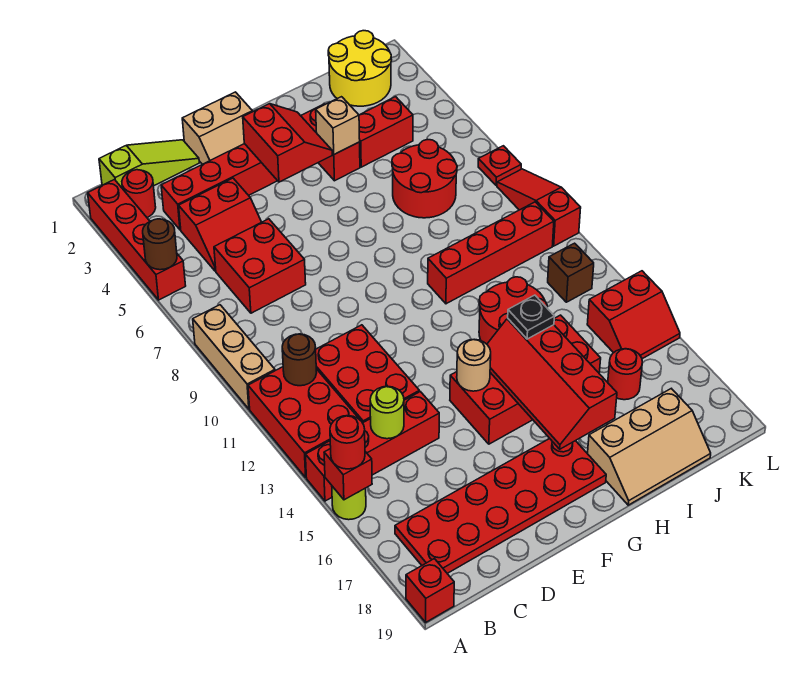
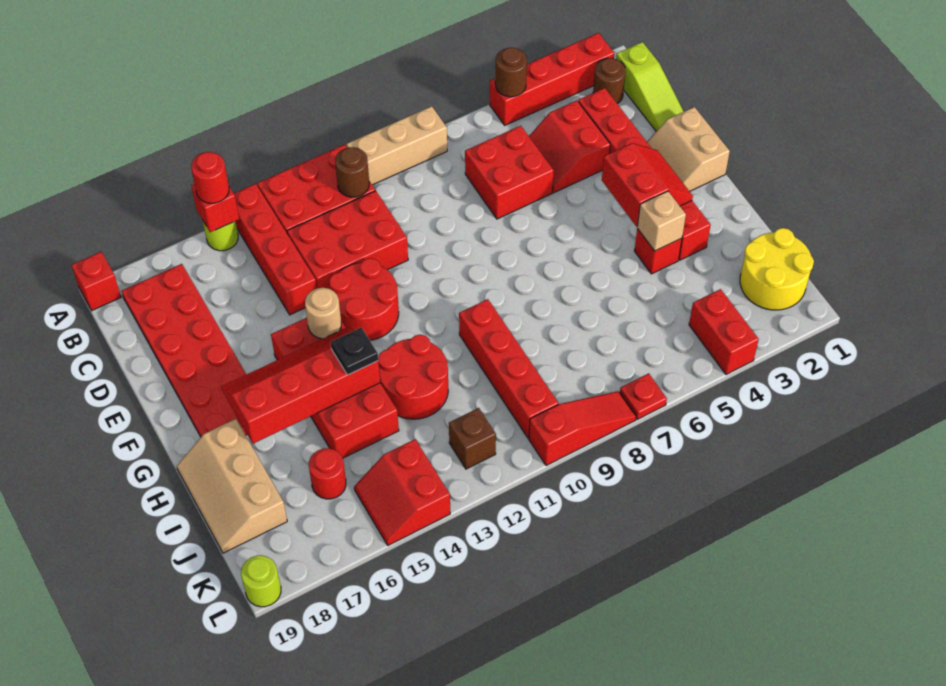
red round brick B2 level 1 -> brown round brick B2 level 1
lime round brick C14 level 2 -> lime round brick L19 level 1
red slope F3:G4 level 2 top F -> red slope F3:G4 level 2 top 4
red brick I4:J4 level 1 -> red brick K4:L4 level 1
red round brick I6:J7 level 1 -> red round brick E12:F13 level 1

